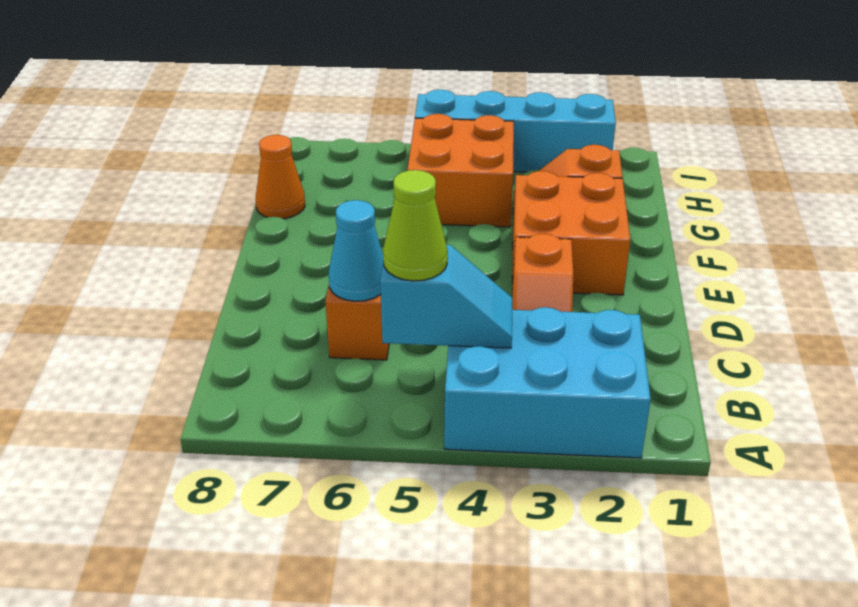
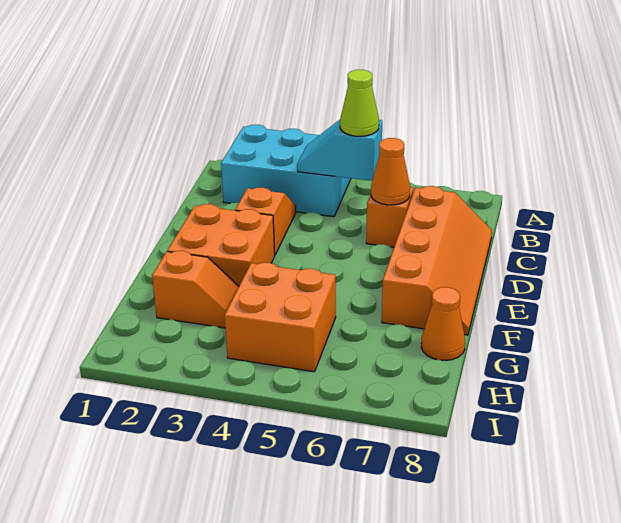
cyan cone C6 level 2 -> orange cone C6 level 2
none -> orange slope C7:F8 level 1 top 7
cyan brick I2:I5 level 1 -> none

